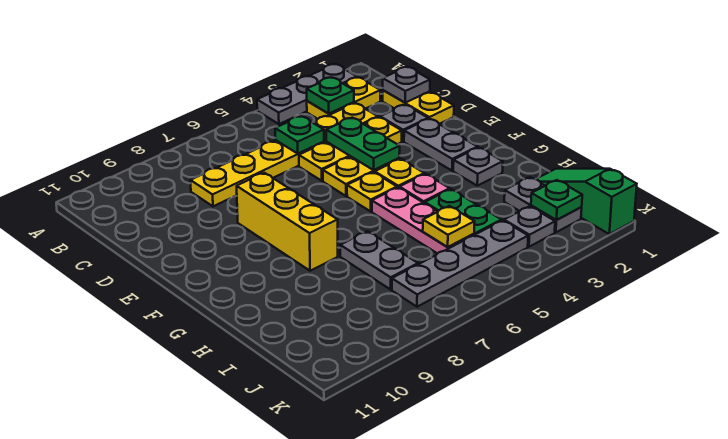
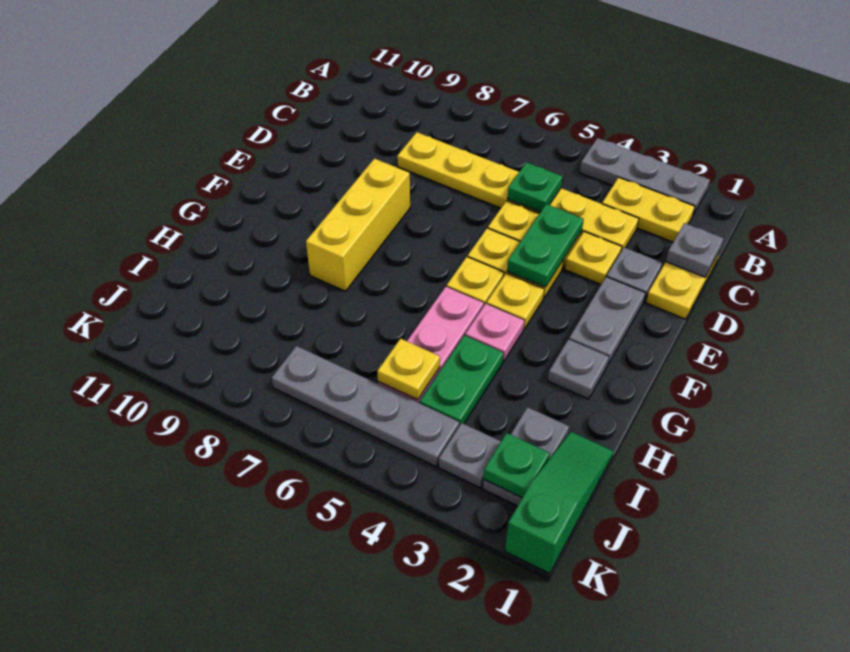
green plate B3 level 2 -> none
grey plate H7:I7 level 1 -> none

